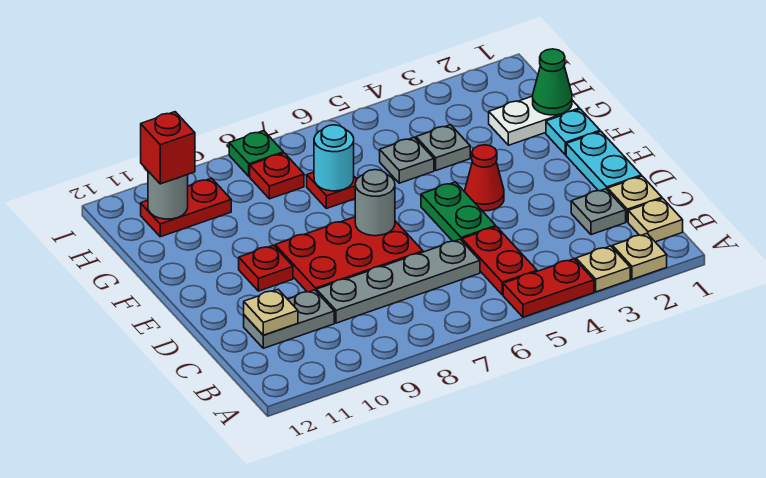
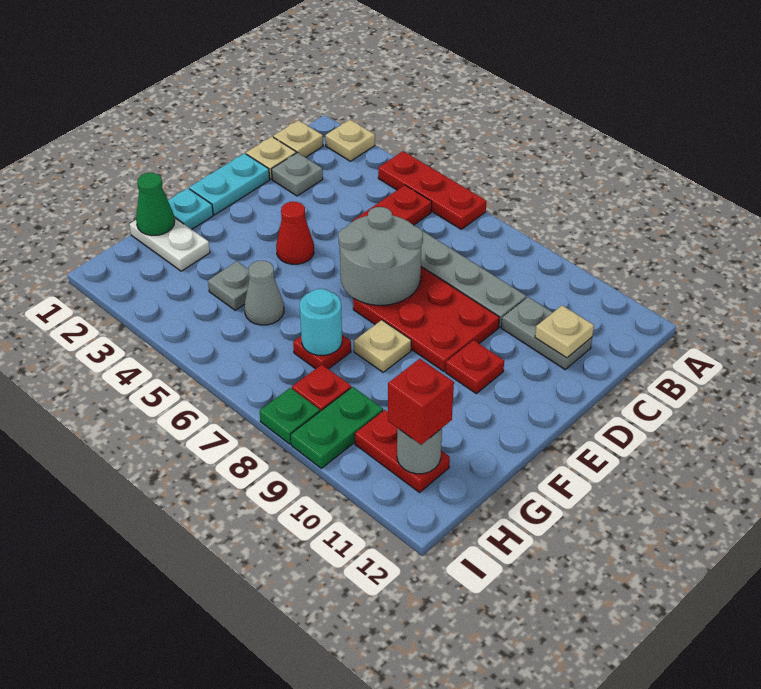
tan plate A3 level 1 -> tan plate F8 level 1
red plate A4:A5 level 1 -> red plate A4:A6 level 1
green plate D5:E5 level 1 -> green plate H9:I9 level 1
grey round brick E7 level 2 -> grey round brick D6:E7 level 2
grey plate G5 level 1 -> grey cone G5 level 1

